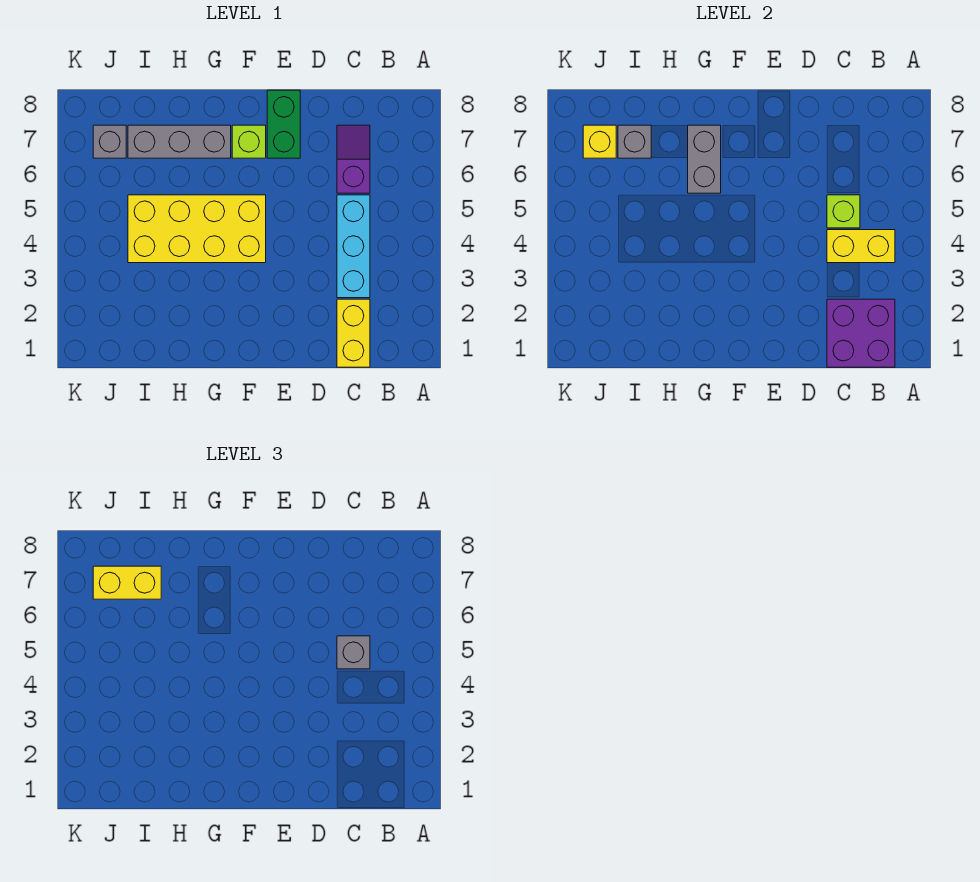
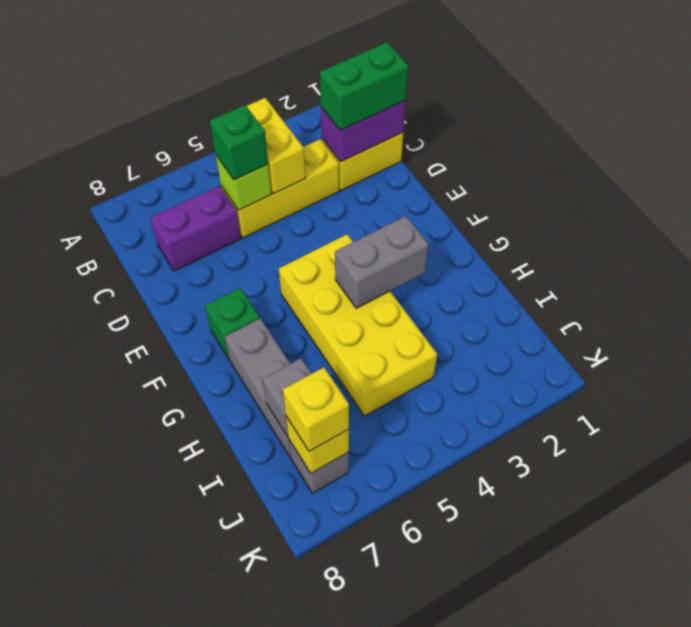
purple brick B1:C2 level 2 -> purple brick C1:C2 level 2
cyan brick C3:C5 level 1 -> yellow brick C3:C5 level 1
grey brick C5 level 3 -> green brick C5 level 3
purple slope C6:C7 level 1 top 6 -> purple brick C6:C7 level 1
green brick E7:E8 level 1 -> green brick C1:C2 level 3
lime brick F7 level 1 -> green brick F7 level 1
grey brick G6:G7 level 2 -> grey brick G3:G4 level 2
yellow brick I7:J7 level 3 -> yellow brick J7 level 3

